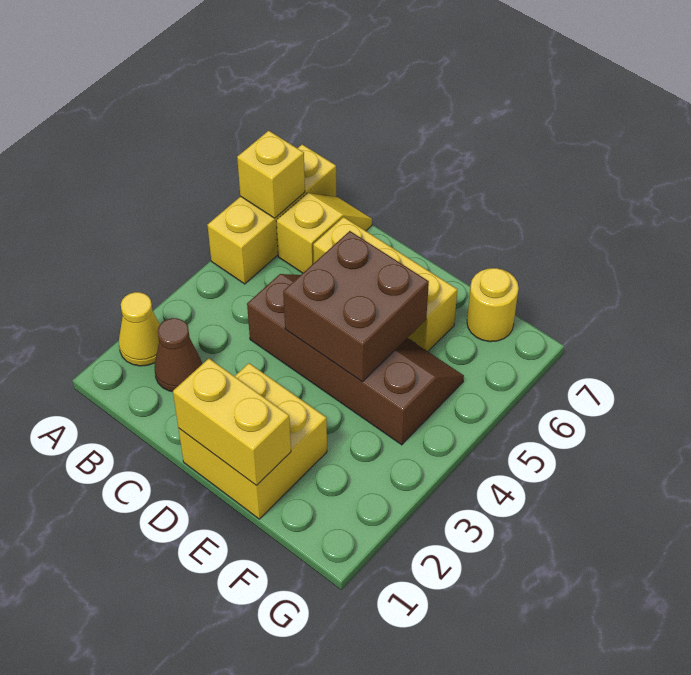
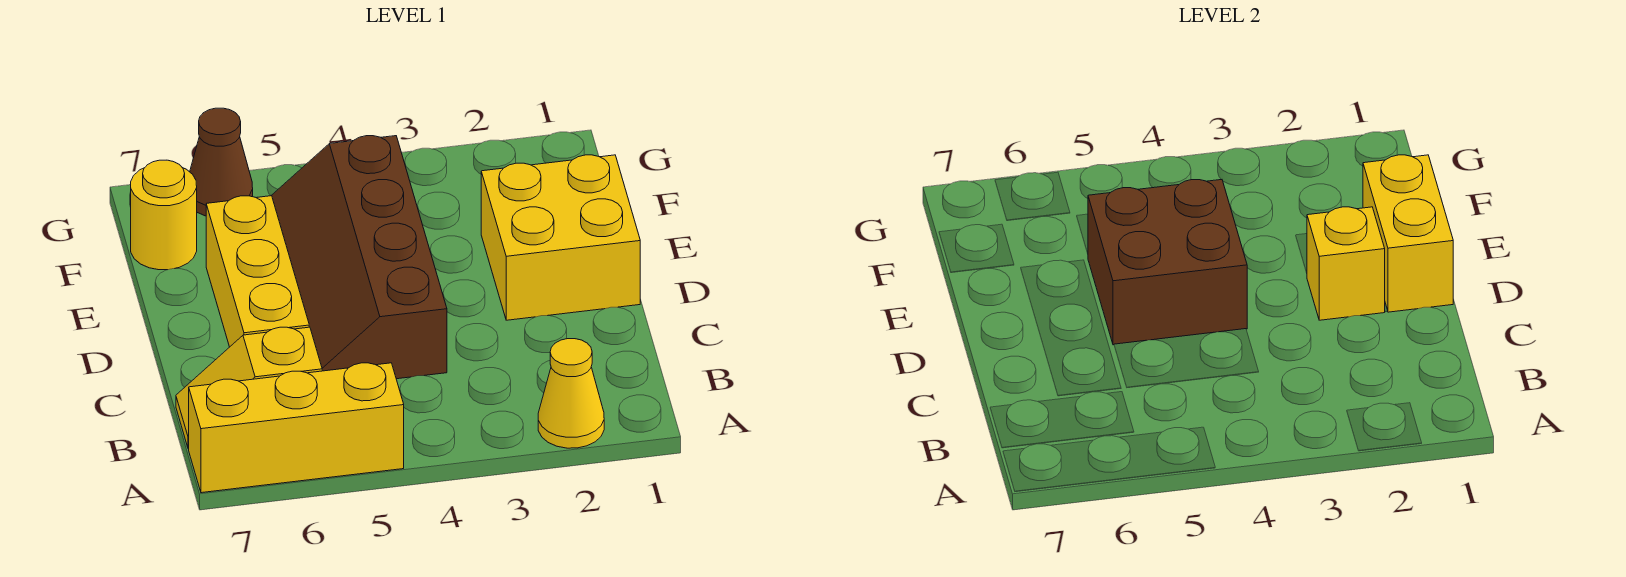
yellow brick A6 level 2 -> yellow brick D2 level 2
brown cone B2 level 1 -> brown cone G6 level 1

